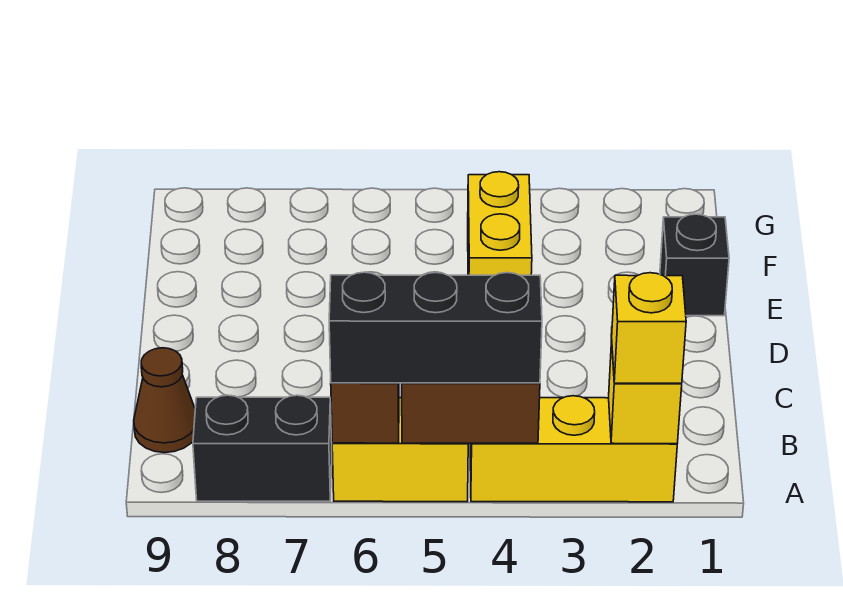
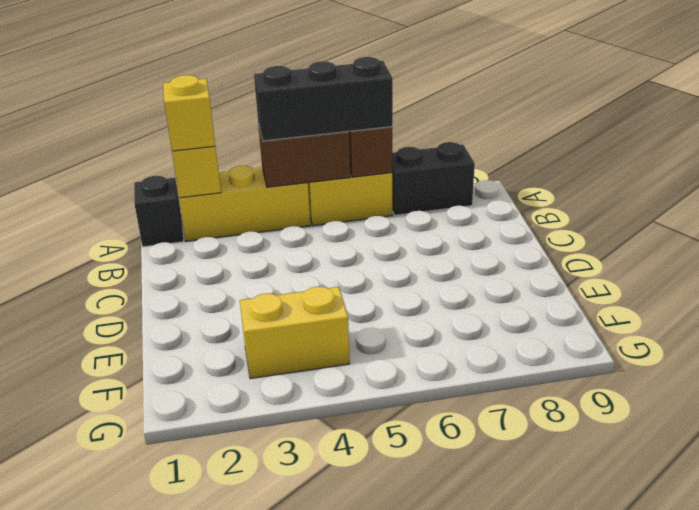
brown cone B9 level 1 -> none
black brick E1 level 1 -> black brick A1 level 1
yellow brick E4:F4 level 1 -> yellow brick F3:F4 level 1

